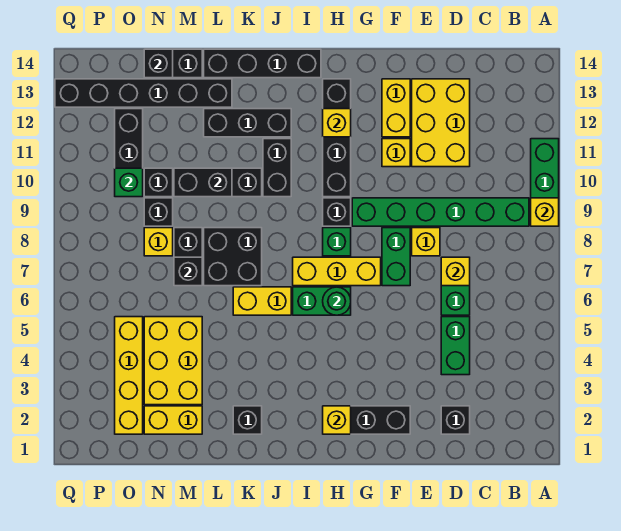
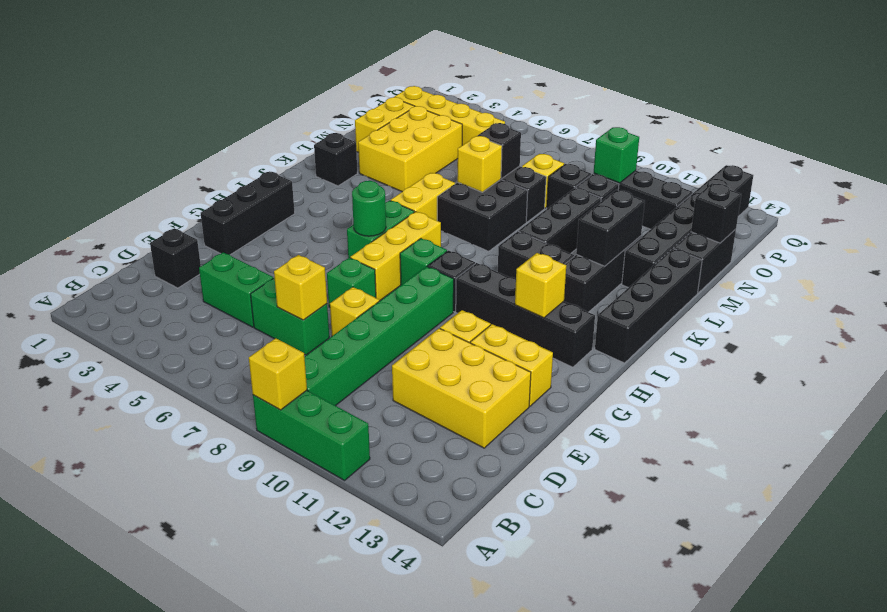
green brick F7:F8 level 1 -> green brick F7 level 1
yellow brick H2 level 2 -> yellow brick L7 level 2
black brick L10:M10 level 2 -> black brick K12:L12 level 2
yellow brick M3:N5 level 1 -> yellow brick L3:N4 level 1

